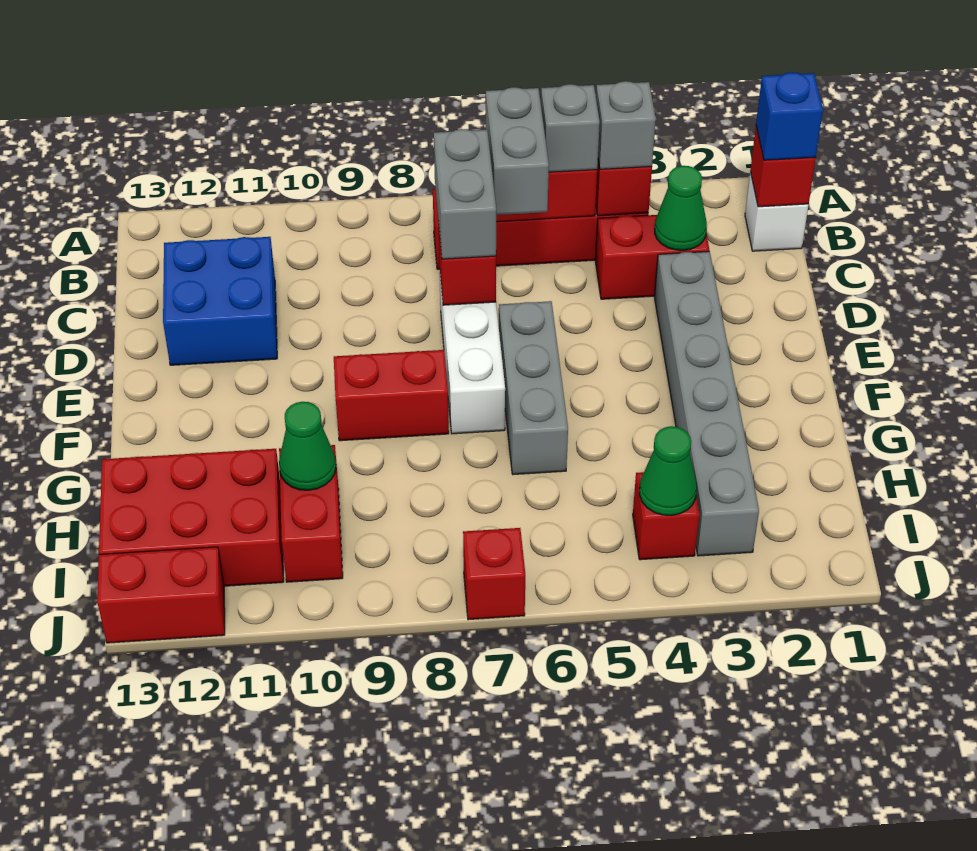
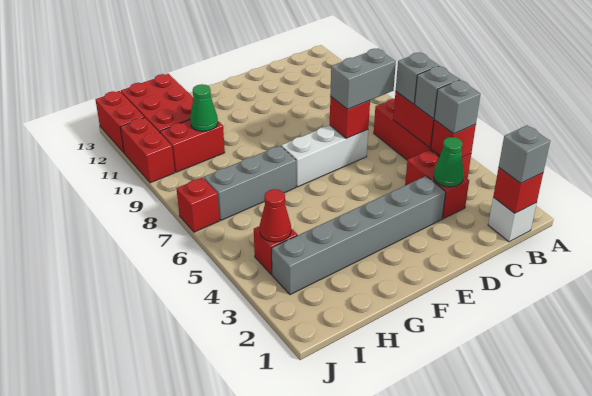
blue brick B1 level 3 -> grey brick B1 level 3
grey brick B6:C6 level 3 -> grey brick B6 level 3
blue brick C11:D12 level 1 -> none
grey brick E6:G6 level 1 -> grey brick G7:I7 level 1
red brick F8:F9 level 1 -> red brick J10:J11 level 1
green cone I4 level 2 -> red cone I4 level 2

